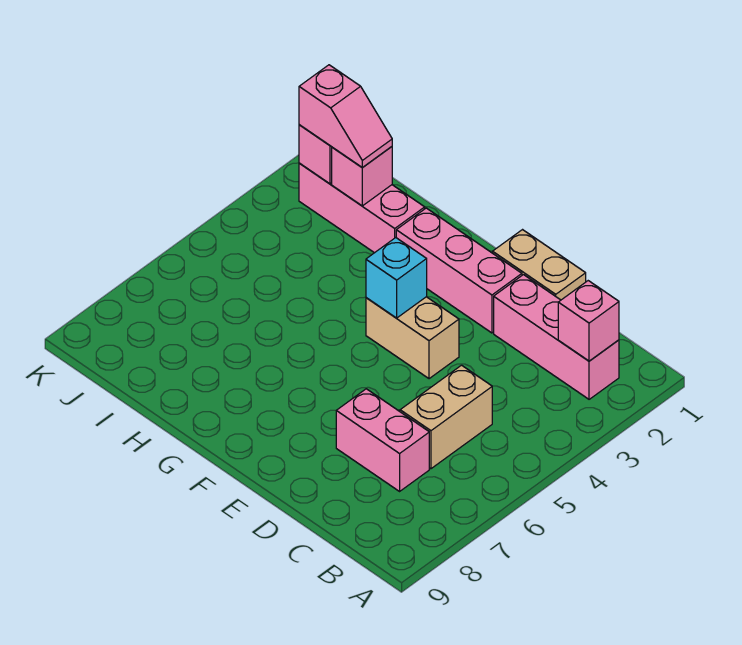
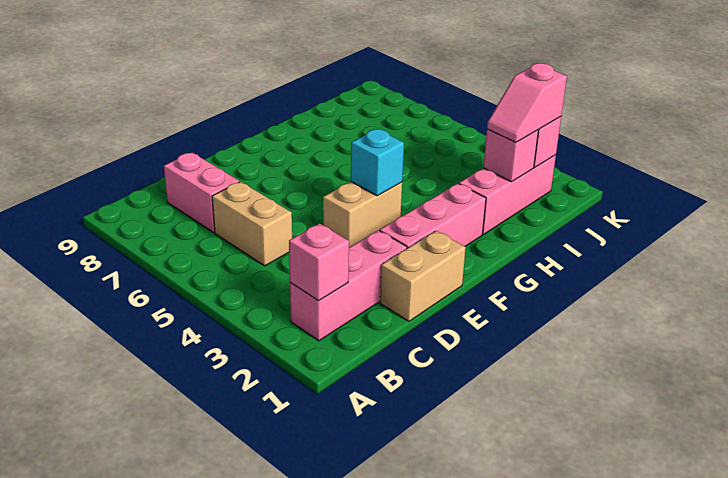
pink brick C7:D7 level 1 -> pink brick C7:C8 level 1

